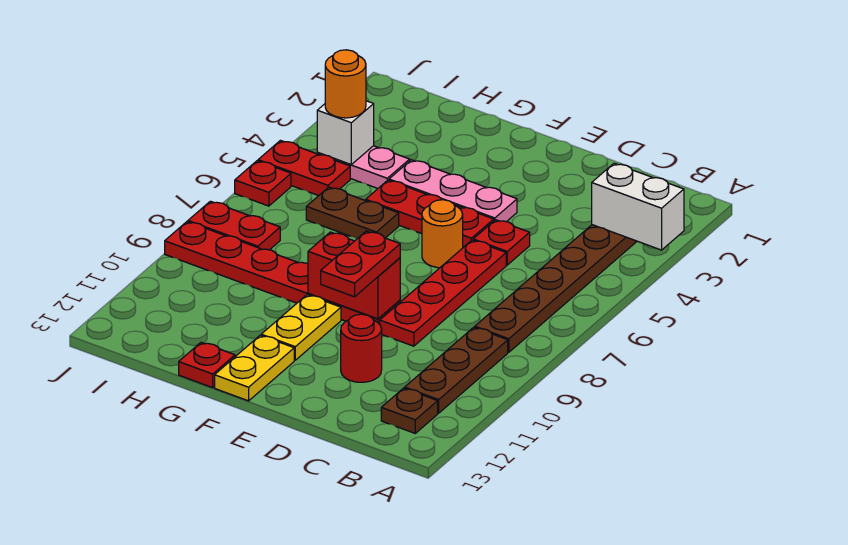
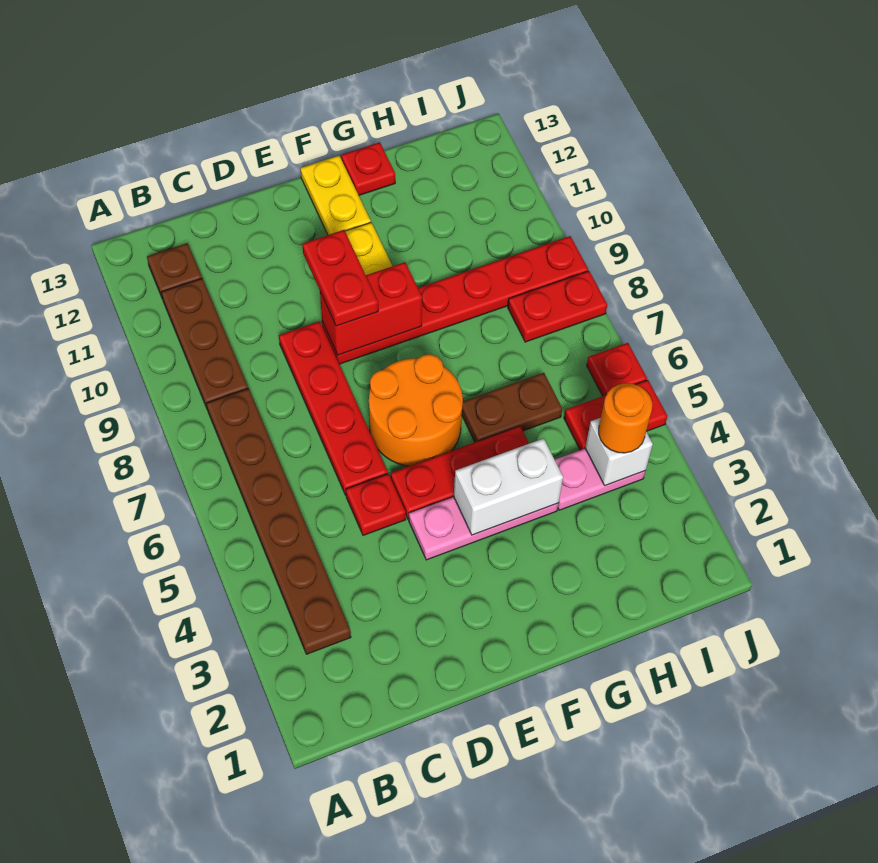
white brick A3:B3 level 2 -> white brick F4:G4 level 2
red round brick D11 level 1 -> none
orange round brick E6 level 1 -> orange round brick E6:F7 level 1

